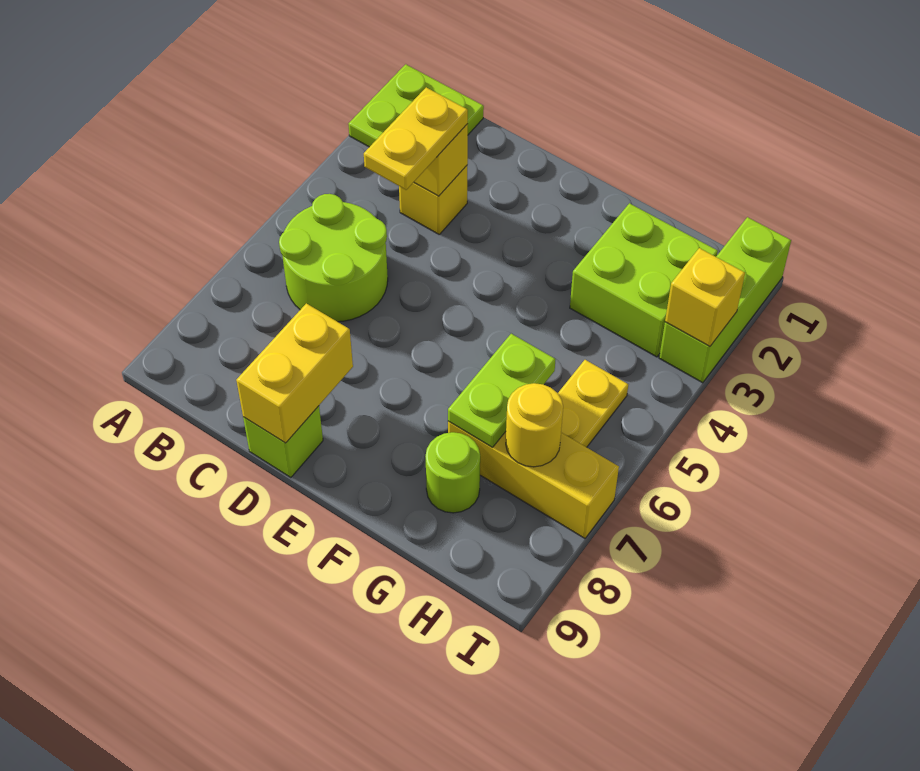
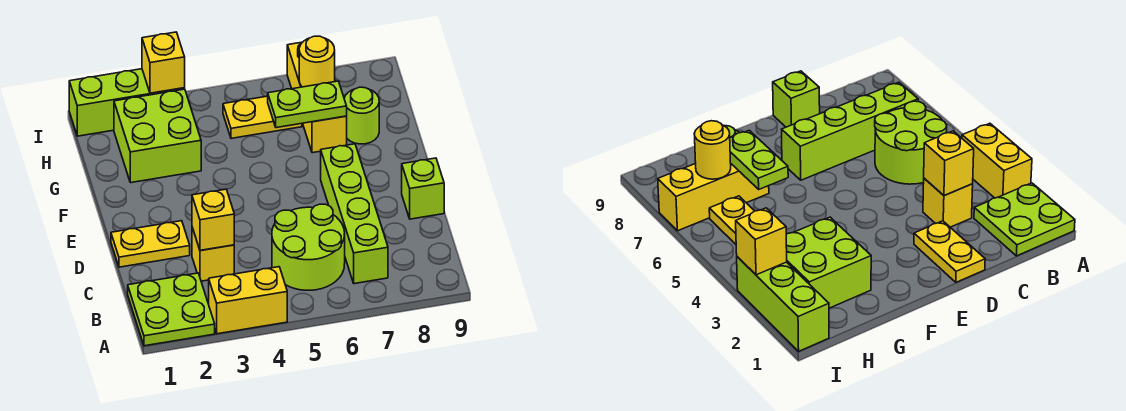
none -> lime brick B7:E7 level 1
yellow plate C3:C4 level 3 -> yellow plate D1:D2 level 1
yellow brick D8:D9 level 2 -> yellow brick A3:A4 level 1

